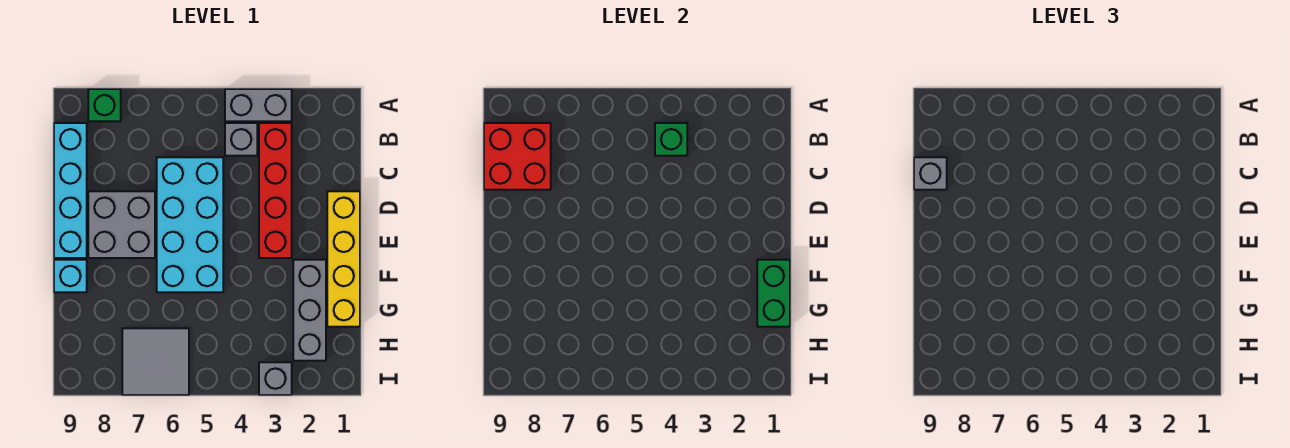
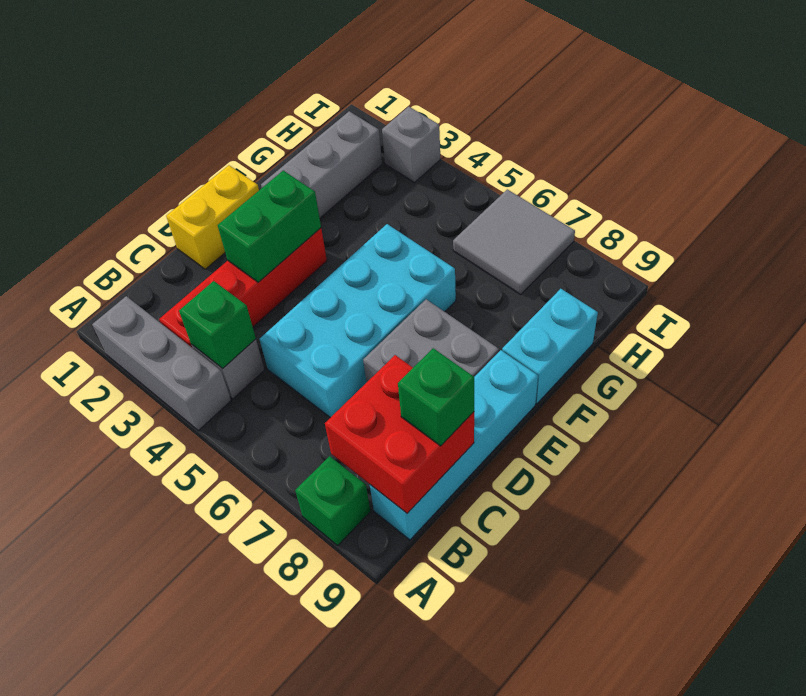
grey brick A3:A4 level 1 -> grey brick A2:A4 level 1
grey brick C9 level 3 -> green brick C9 level 3
yellow brick D1:G1 level 1 -> yellow brick D1:E1 level 1
green brick F1:G1 level 2 -> green brick D3:E3 level 2
cyan brick F9 level 1 -> cyan brick F9:G9 level 1

